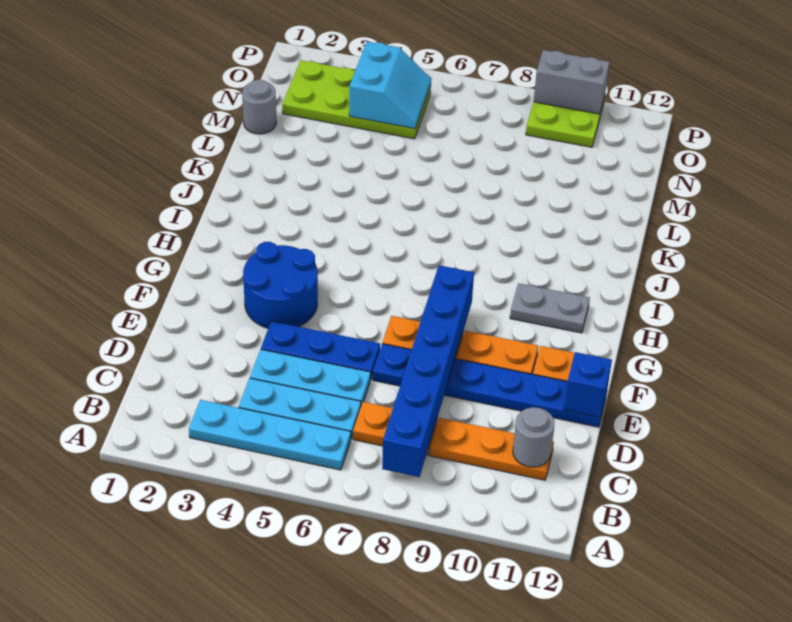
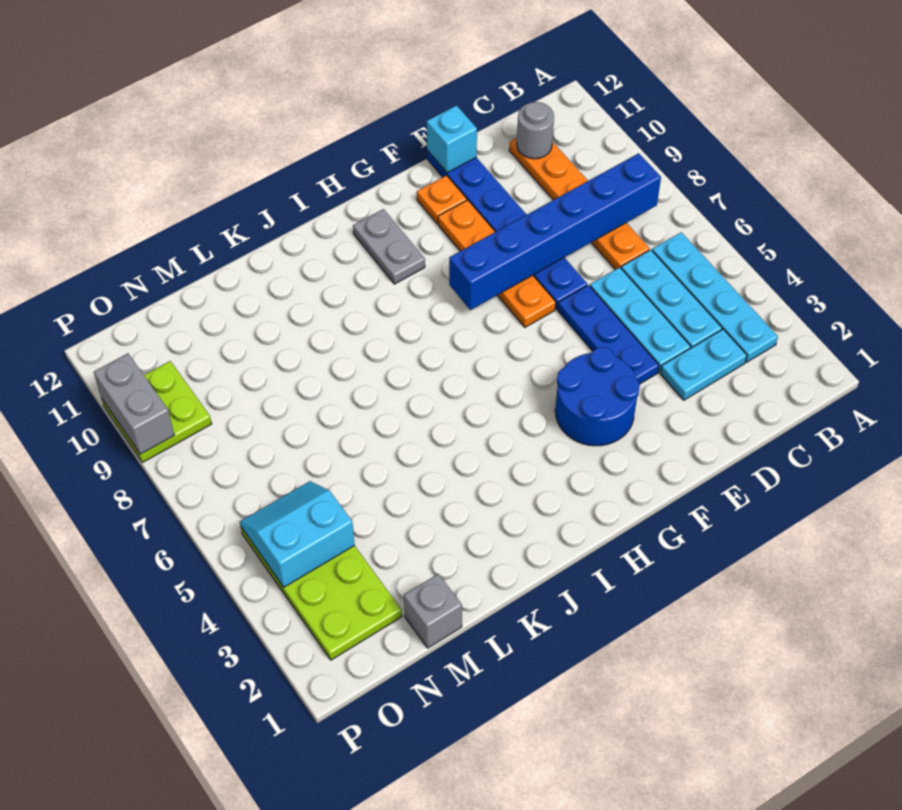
none -> cyan plate C3:D3 level 1
blue brick E12 level 2 -> cyan brick E12 level 2
grey round brick M1 level 1 -> grey brick M1 level 1

